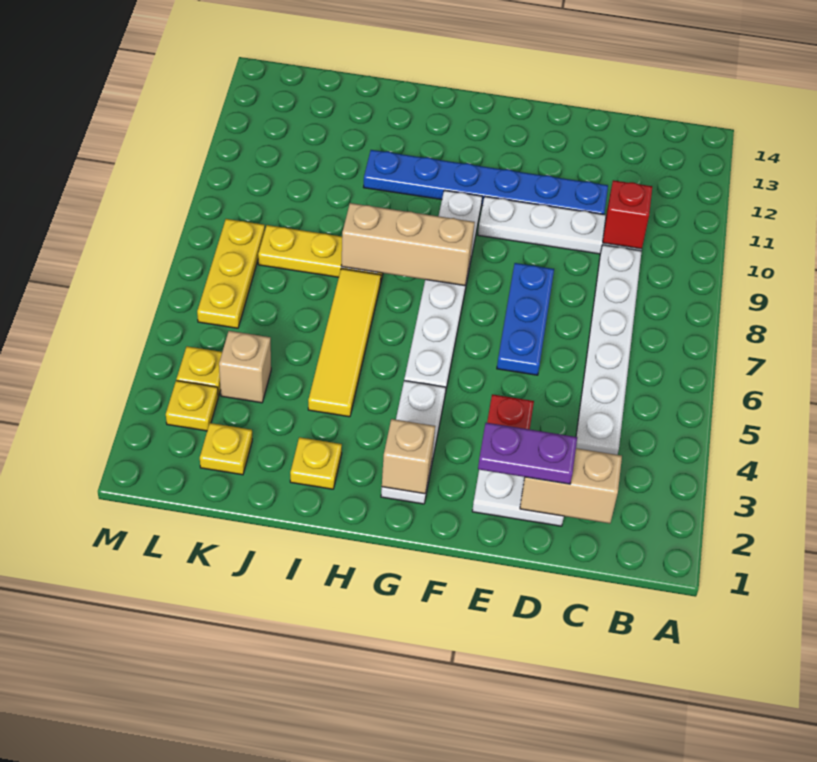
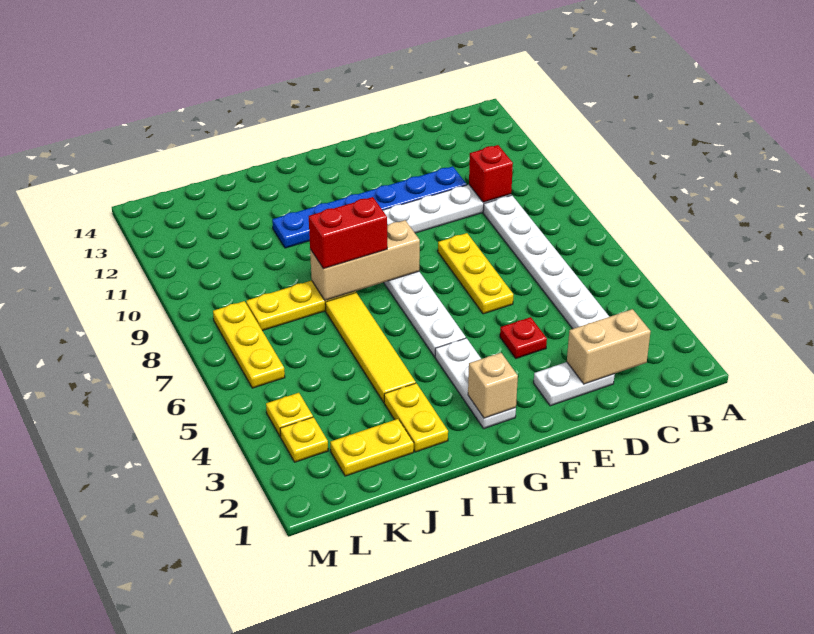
purple plate D2:E2 level 3 -> none
blue plate E6:E8 level 1 -> yellow plate E6:E8 level 1
none -> red brick H8:I8 level 3
yellow plate I2 level 1 -> yellow plate I2:I3 level 1
yellow plate K2 level 1 -> yellow plate J2:K2 level 1
tan brick K4 level 1 -> none

